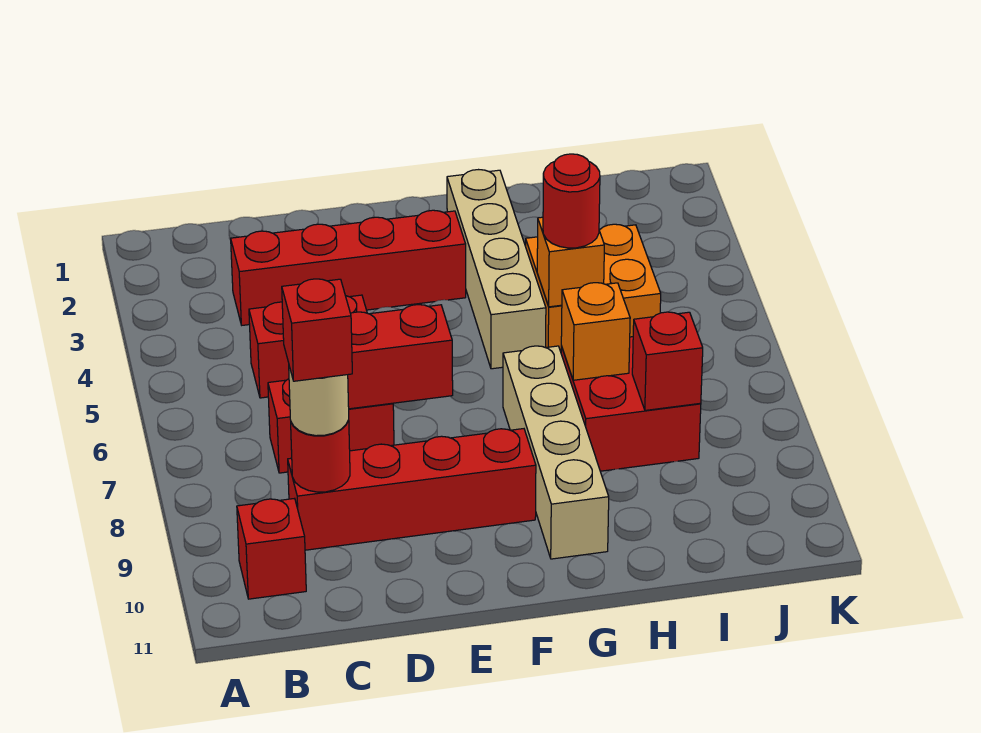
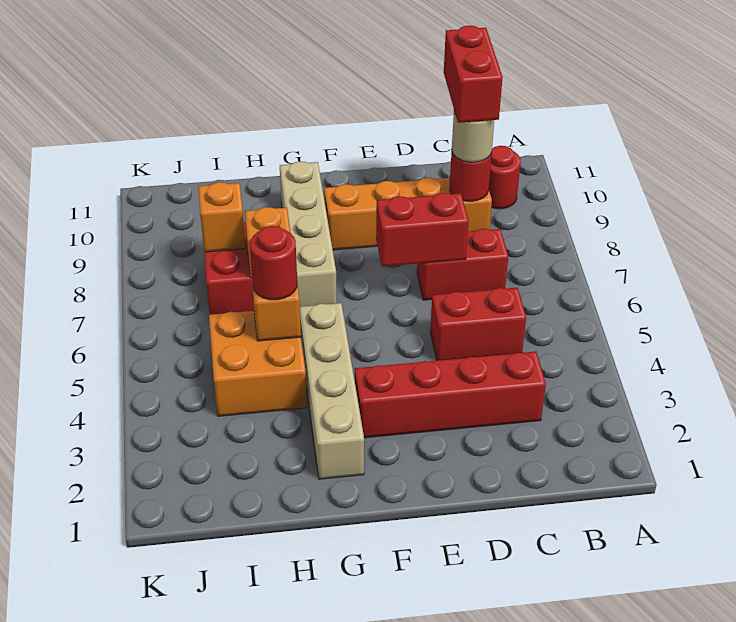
red brick B10 level 1 -> red round brick B10 level 1
red brick C9:F9 level 1 -> orange brick C9:F9 level 1
red brick C9 level 4 -> red brick C9:C10 level 4
red brick I8 level 2 -> orange brick I8 level 2

